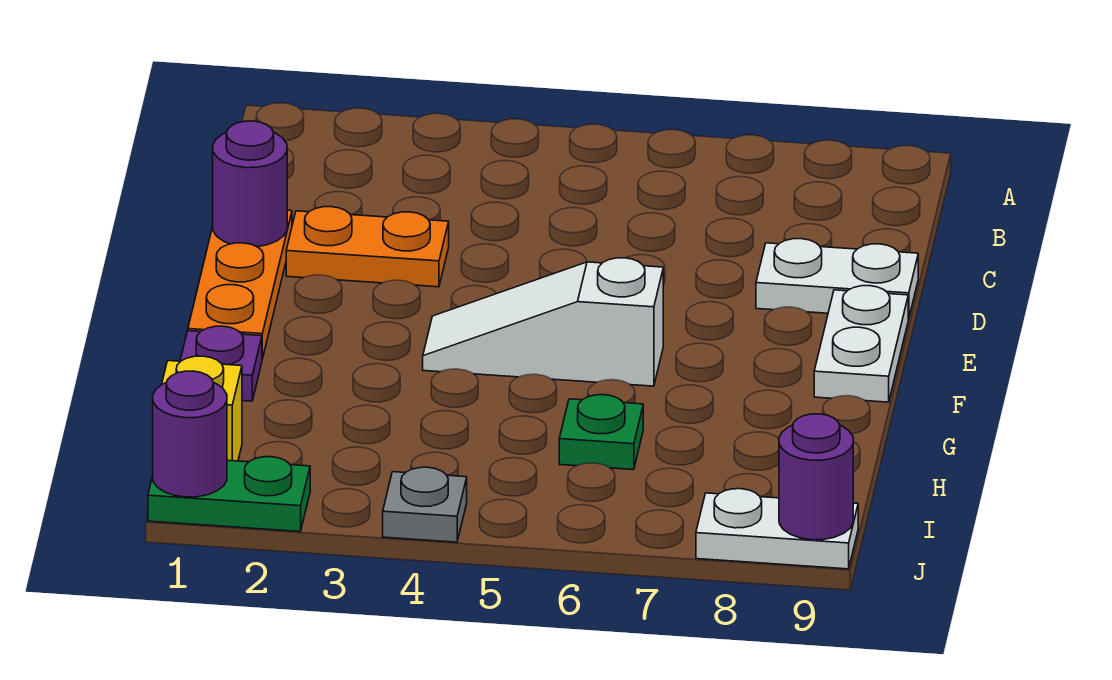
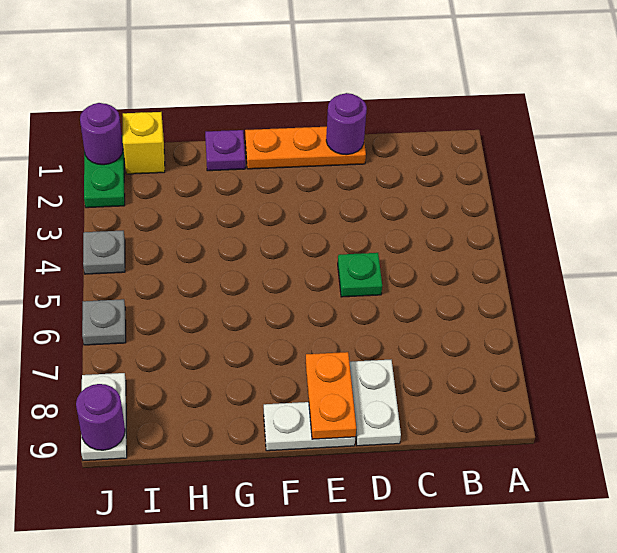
orange plate D2:D3 level 1 -> orange plate E8:E9 level 2
white slope F4:F6 level 1 top 6 -> none
green plate H6 level 1 -> green plate D5 level 1
none -> grey plate J6 level 1

